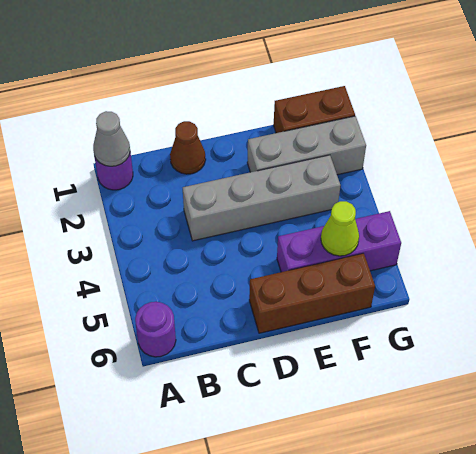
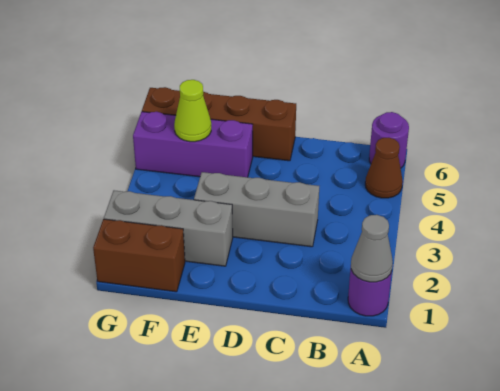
brown cone C1 level 1 -> brown cone A5 level 1
grey brick C3:F3 level 1 -> grey brick C3:E3 level 1
brown brick D6:F6 level 1 -> brown brick D6:G6 level 1

